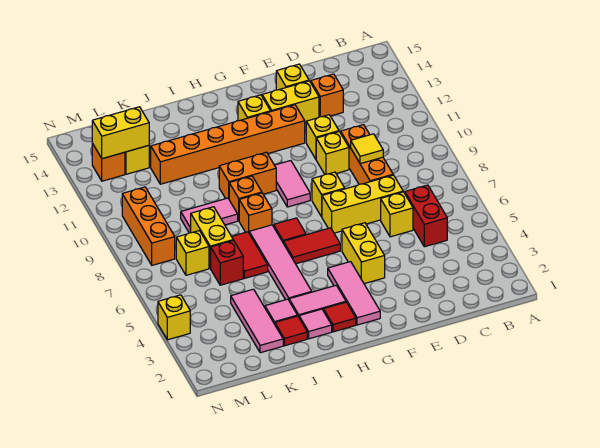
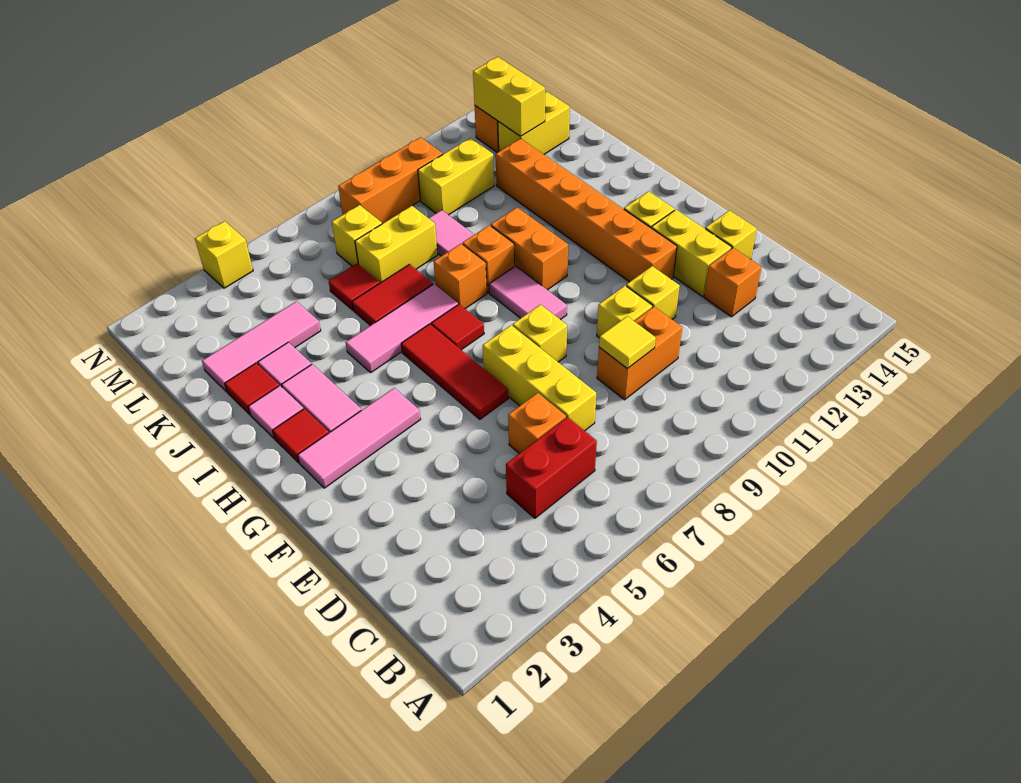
yellow brick D6 level 1 -> orange brick D6 level 1
orange brick D8:D10 level 1 -> orange brick D9:D10 level 1
yellow brick F4:F5 level 1 -> yellow brick L10:L11 level 1
red tile G6:H6 level 1 -> red tile F6:H6 level 1
pink tile G9:G10 level 1 -> pink tile G9:H9 level 1
pink tile I4:I7 level 1 -> pink tile I5:I7 level 1
red brick K6 level 1 -> red tile K6 level 1

